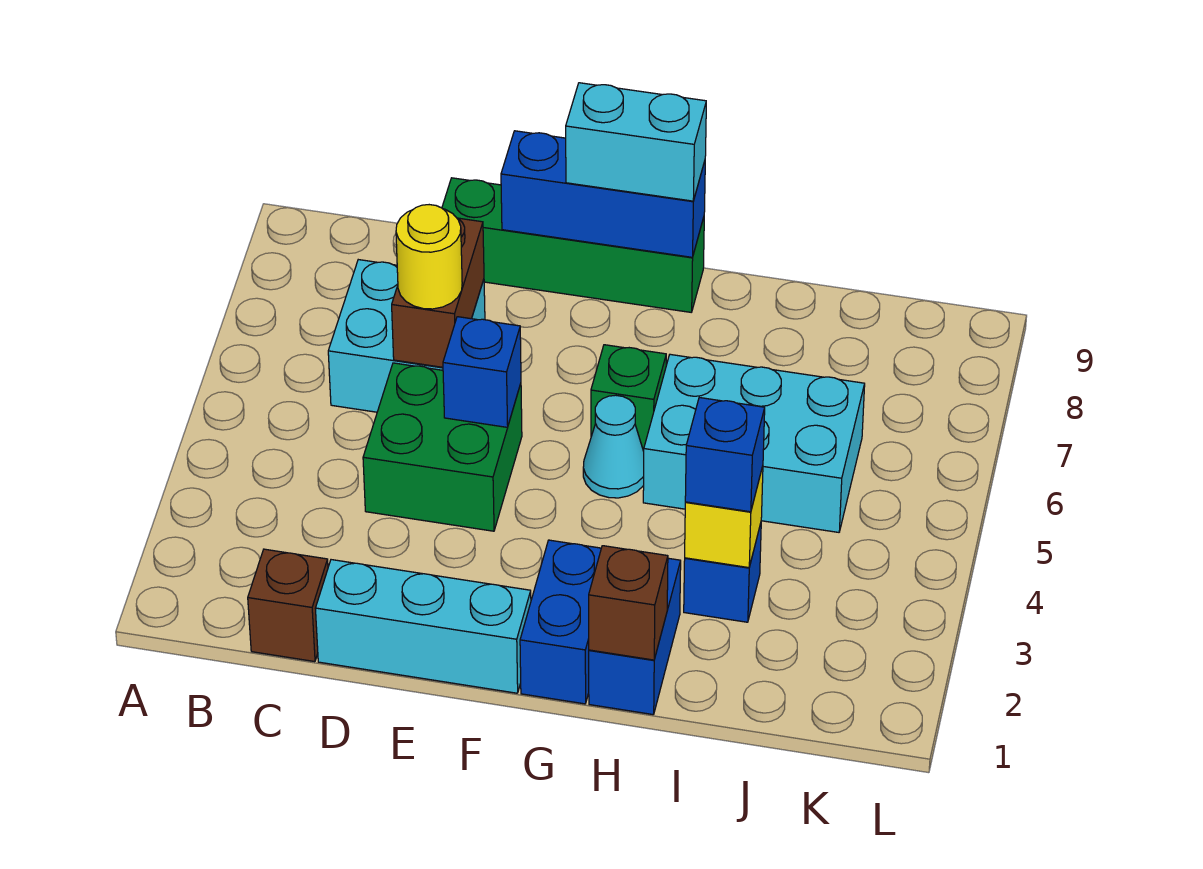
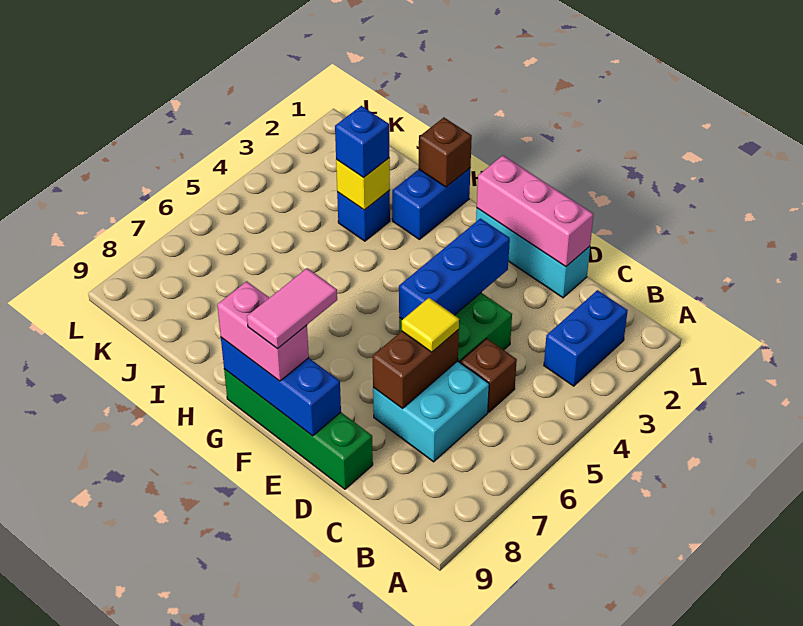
brown brick C1 level 1 -> brown brick C5 level 1
none -> pink brick D1:F1 level 2
yellow round brick D6 level 3 -> yellow tile D6 level 3
blue brick E5 level 2 -> blue brick E3:E5 level 2
none -> pink tile F8:F9 level 4
cyan brick F9:G9 level 3 -> pink brick F9:G9 level 3
blue brick G1:G2 level 1 -> blue brick B2:B3 level 1
cyan cone G5 level 1 -> none
green brick G6 level 1 -> none
cyan brick H5:J6 level 1 -> none

